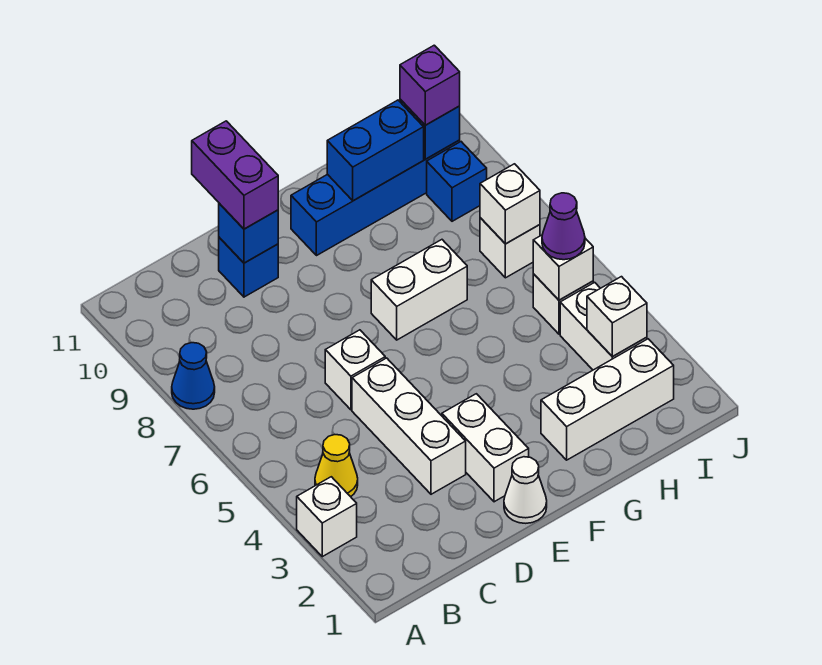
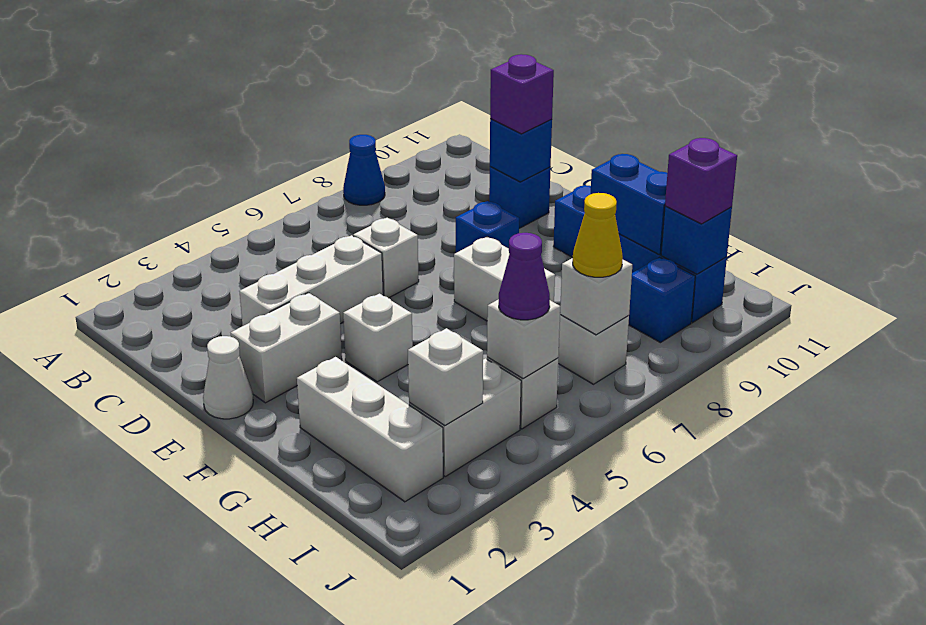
white brick A3 level 1 -> white brick F4 level 1
yellow cone B4 level 1 -> yellow cone I7 level 3
purple brick D10:D11 level 3 -> purple brick D10 level 3
none -> blue brick E8 level 1

